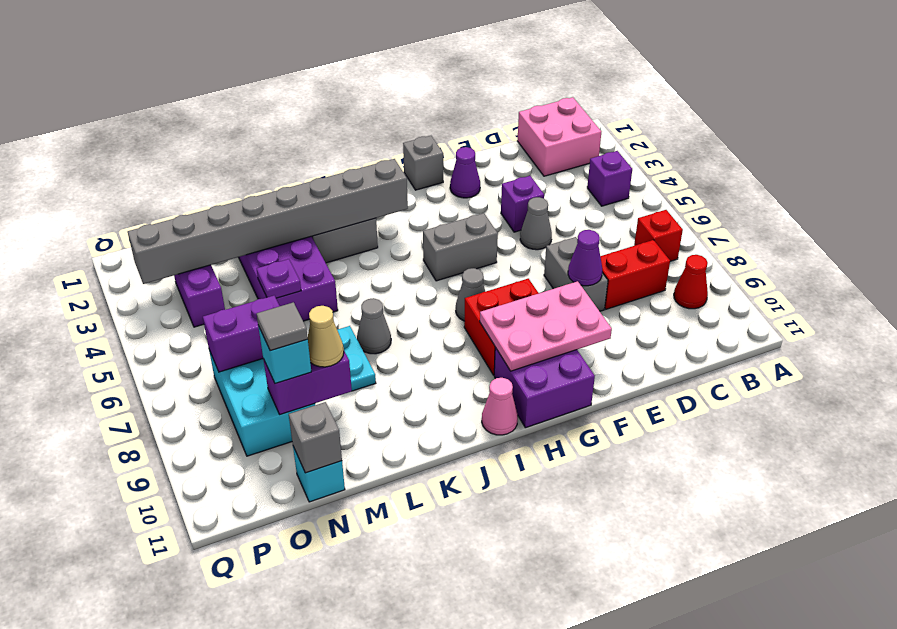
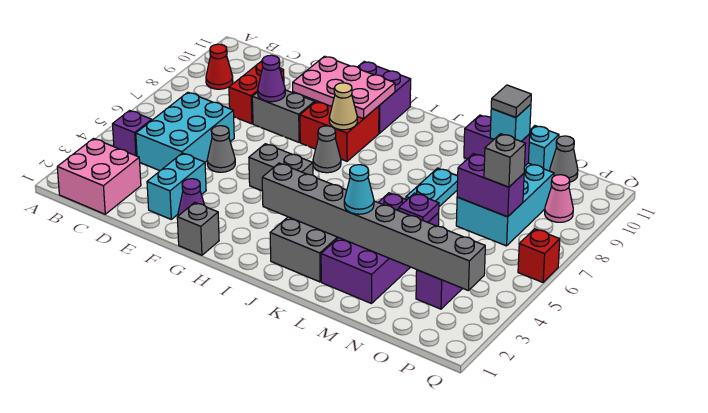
red brick B7 level 1 -> red brick Q6 level 1
none -> cyan brick C4:D6 level 1
red brick C8:D8 level 1 -> red brick D8:D9 level 1
none -> cyan brick E2:E3 level 1
purple brick E4 level 1 -> none
grey brick E7:E8 level 1 -> grey brick E8:F8 level 1
pink cone I11 level 1 -> pink cone P9 level 1
grey cone K7 level 1 -> grey cone O11 level 1
none -> cyan cone L3 level 3
tan cone M9 level 3 -> tan cone H8 level 2
grey brick N11 level 2 -> grey brick O7 level 3

